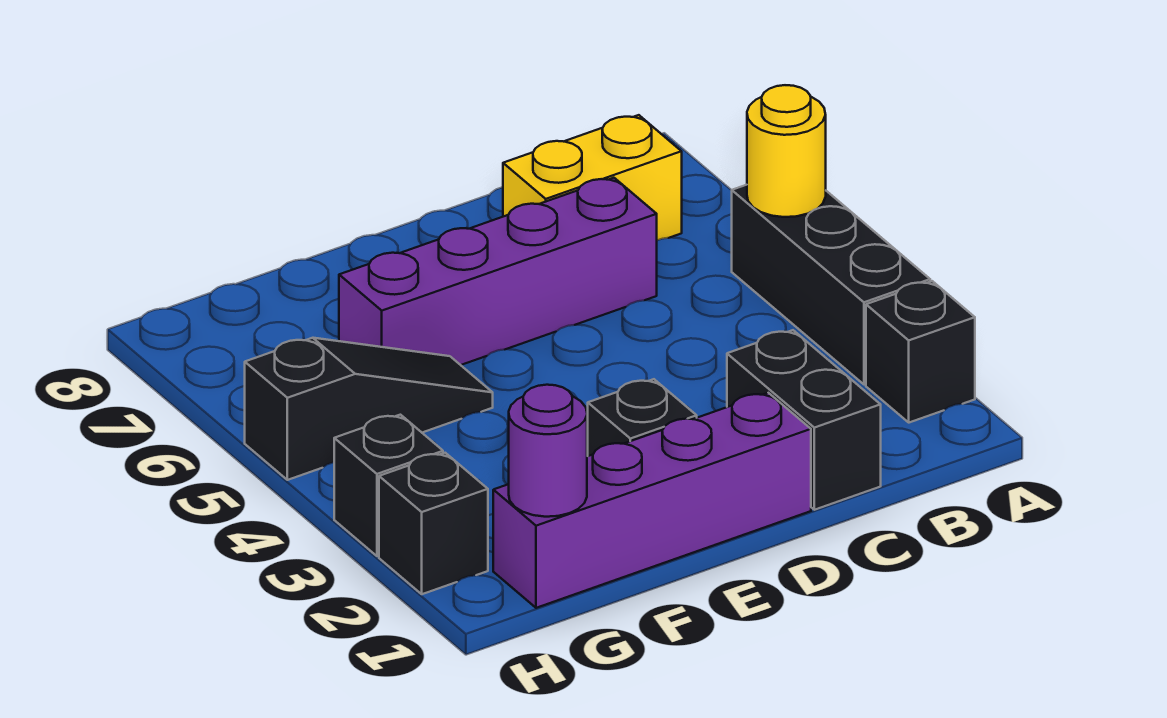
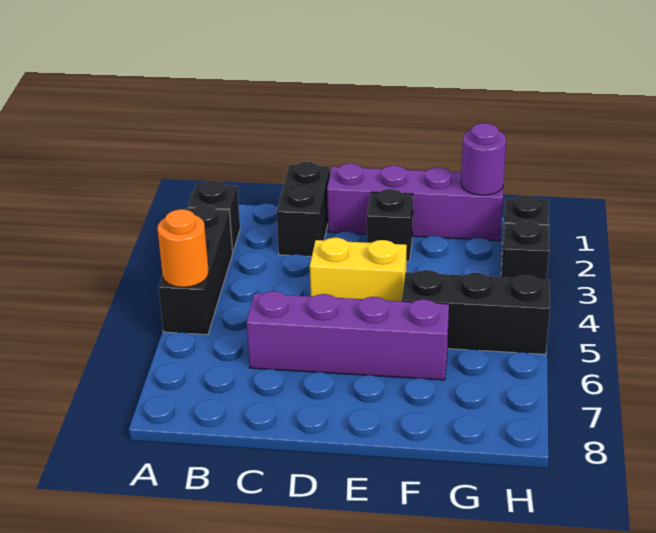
yellow round brick A5 level 2 -> orange round brick A5 level 2
yellow brick B7:C7 level 1 -> yellow brick D4:E4 level 1
black slope F5:H5 level 1 top H -> black brick F5:H5 level 1

